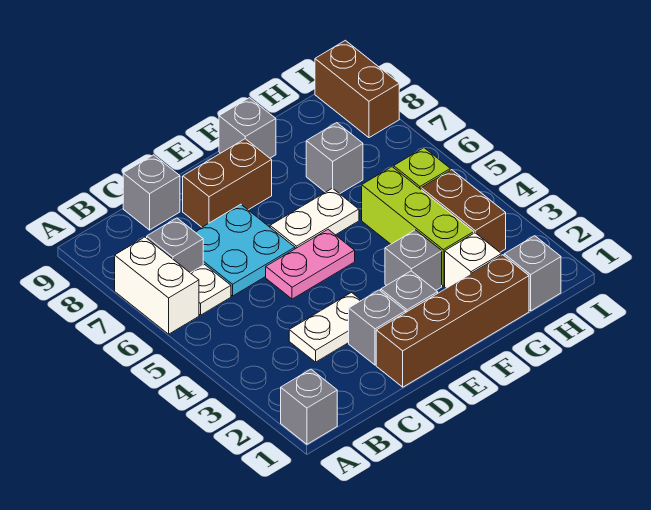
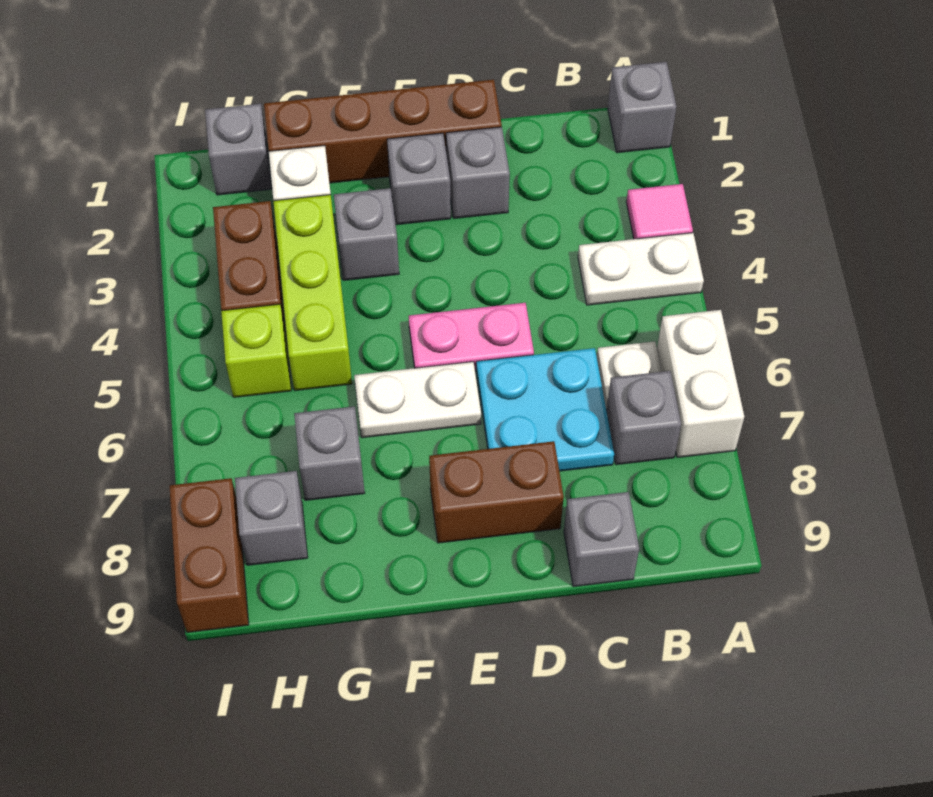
none -> pink tile A3 level 1
white plate C3:D3 level 1 -> white plate A4:B4 level 1
grey brick F9 level 1 -> grey brick H8 level 1

